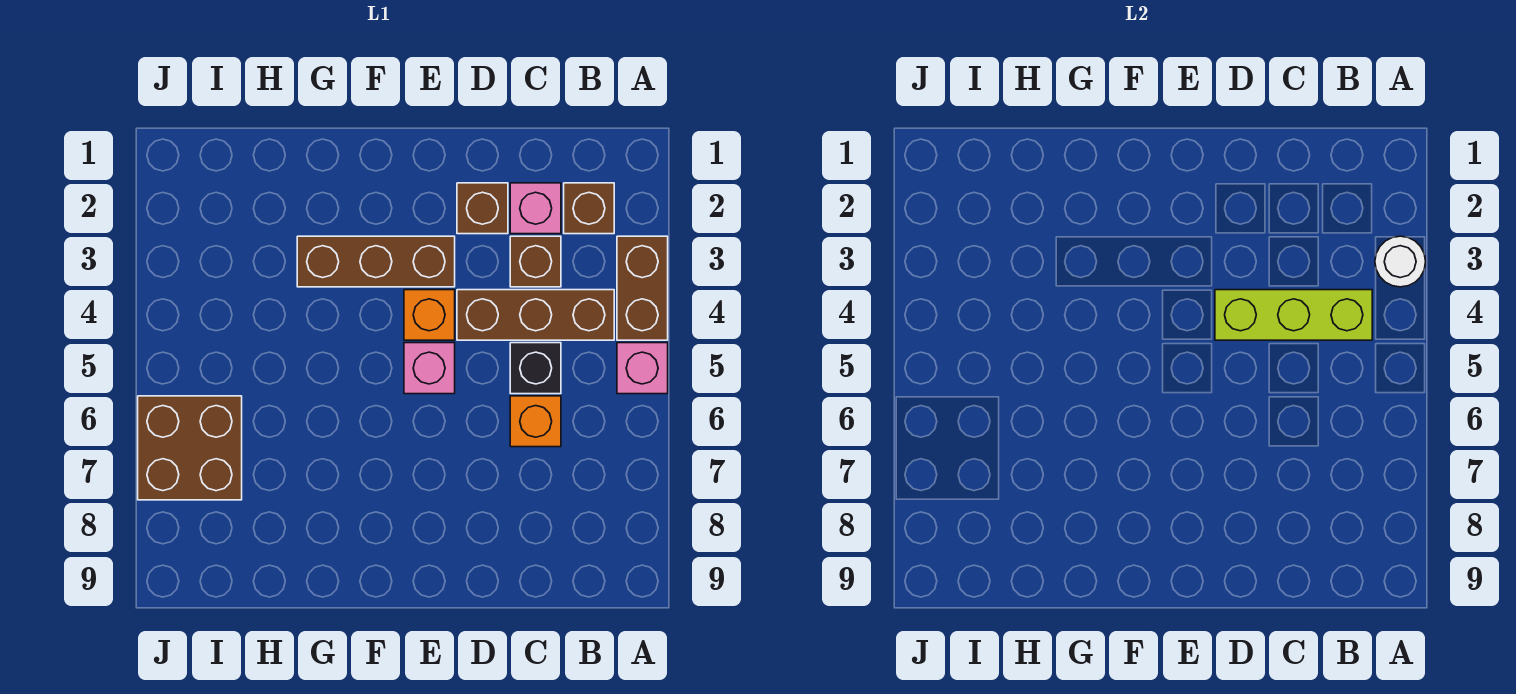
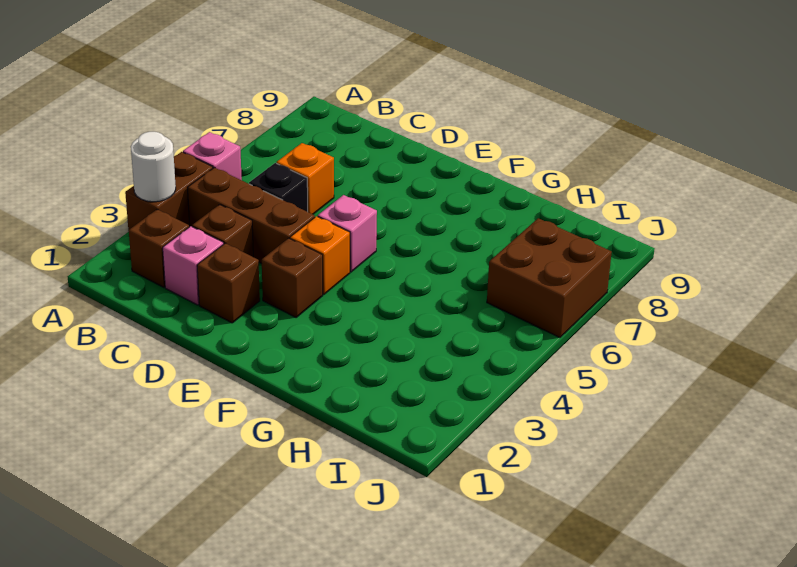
lime brick B4:D4 level 2 -> none
brown brick E3:G3 level 1 -> brown brick E3 level 1

